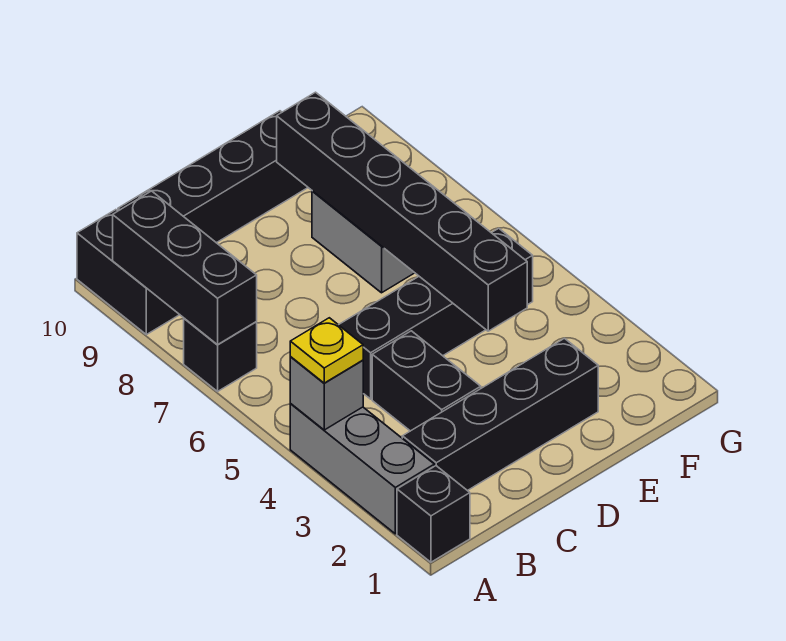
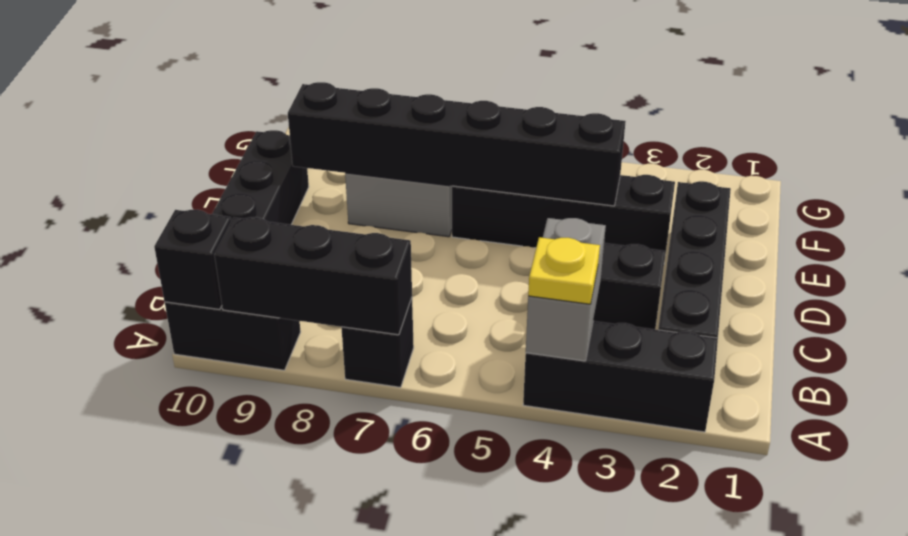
black brick A1 level 1 -> black brick A10 level 2
grey brick A2:A4 level 1 -> black brick A2:A4 level 1
grey brick A4 level 2 -> grey brick A4:B4 level 2
black brick C5:F5 level 1 -> black brick E3:E6 level 1

